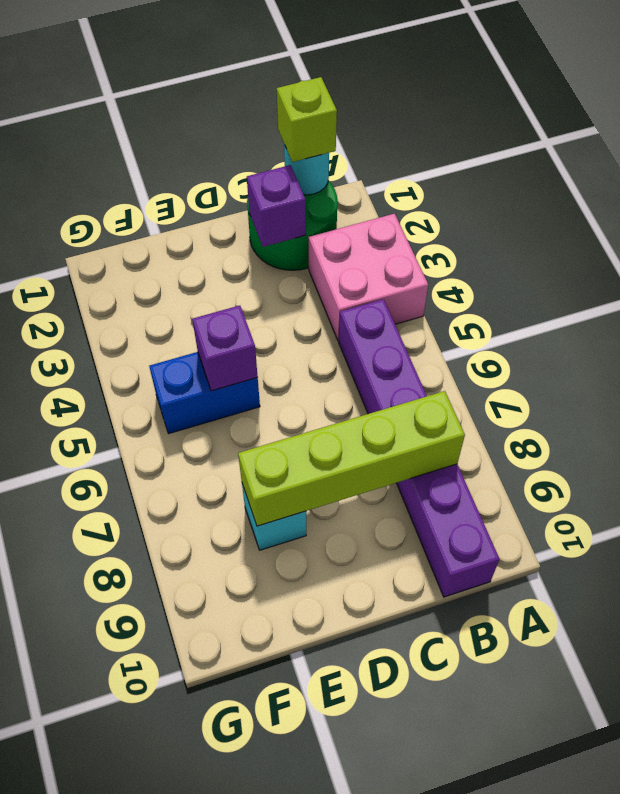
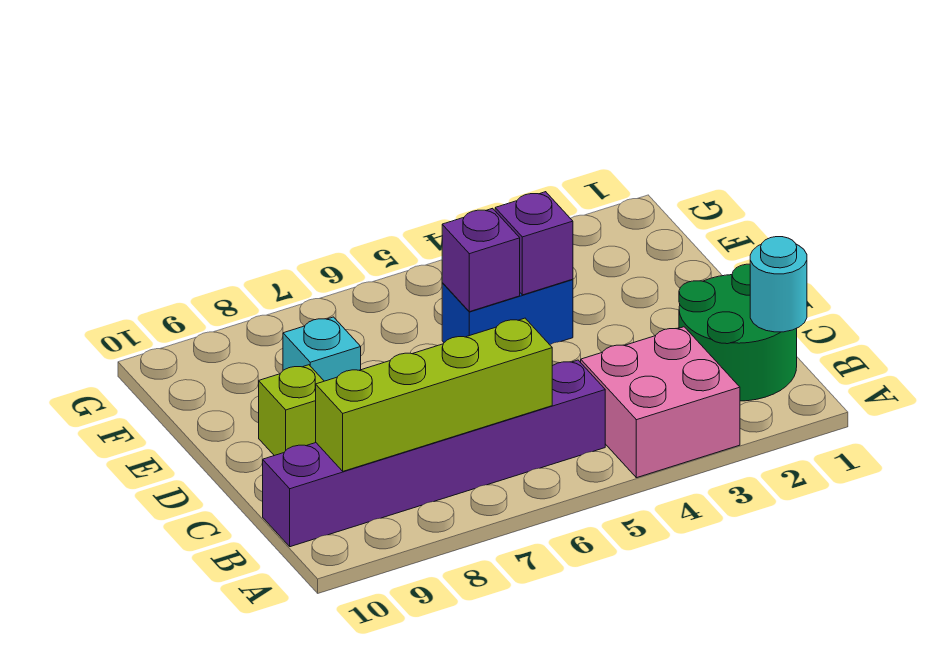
lime brick B1 level 3 -> lime brick D9 level 1
lime brick B8:E8 level 2 -> lime brick B6:B9 level 2
purple brick C2 level 2 -> purple brick E4 level 2
blue brick E5:F5 level 1 -> blue brick E4:E5 level 1

